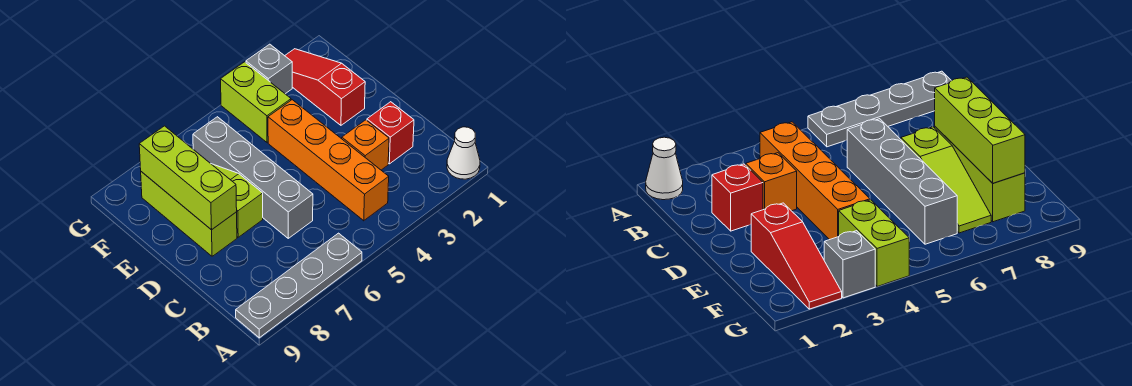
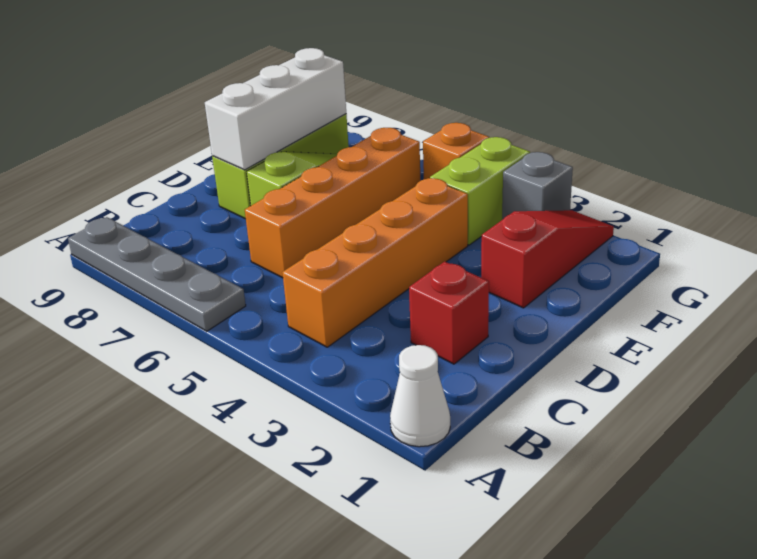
orange brick C3 level 1 -> orange brick G5 level 1
grey brick C6:F6 level 1 -> orange brick C6:F6 level 1
lime brick D8:F8 level 2 -> white brick D8:F8 level 2

